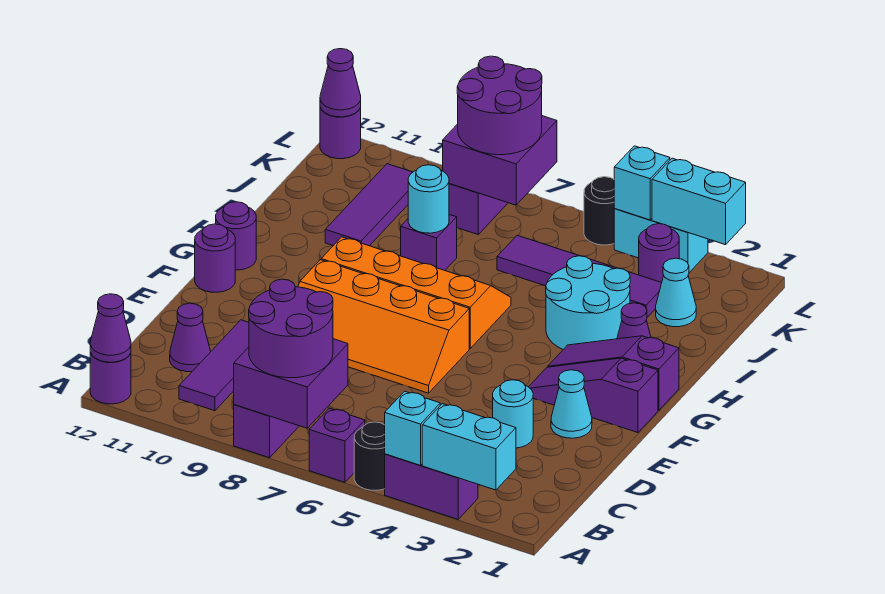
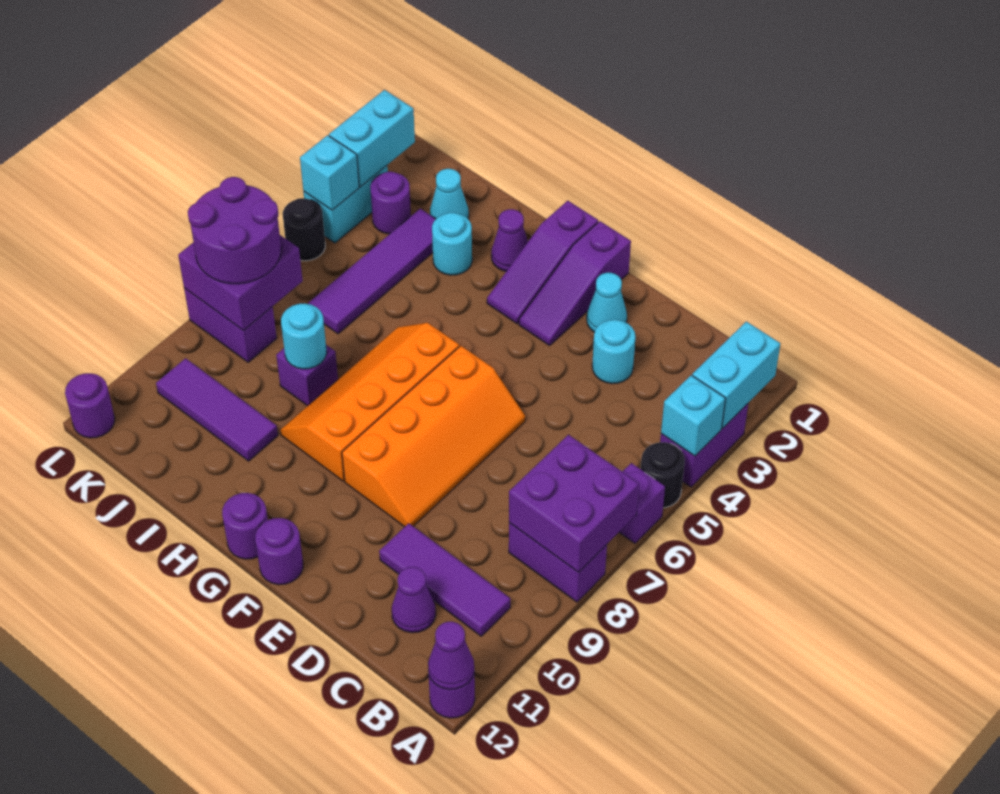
purple round brick A7:B8 level 3 -> none
cyan round brick H3:I4 level 1 -> cyan round brick I3 level 1
purple cone L12 level 2 -> none

